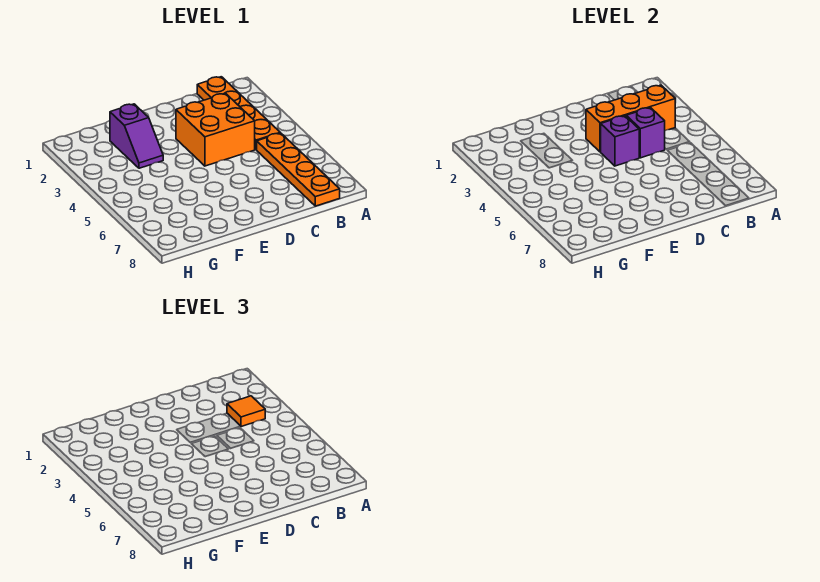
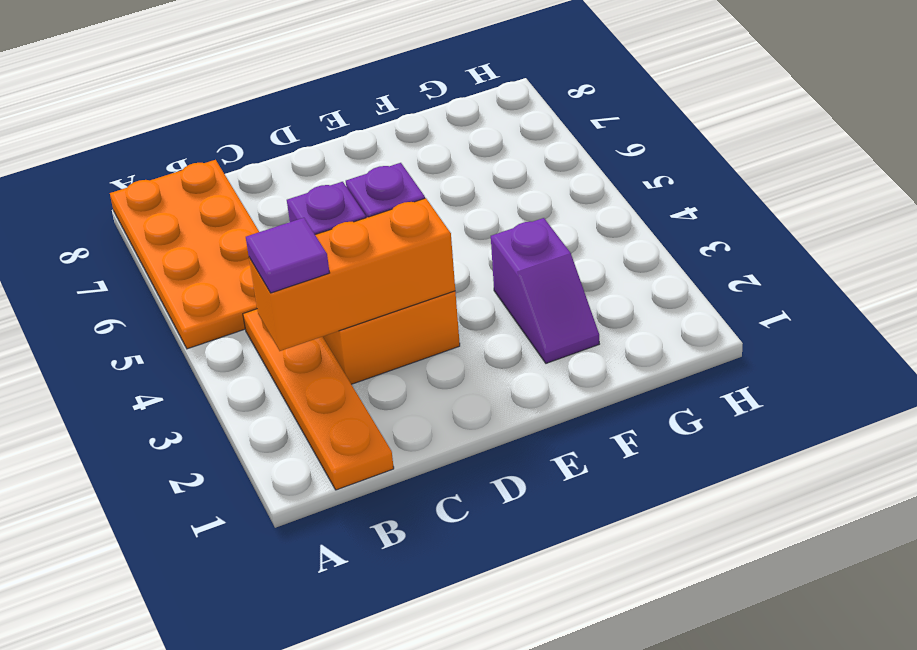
orange tile B3 level 3 -> purple tile B3 level 3
orange plate B5:B8 level 1 -> orange plate A5:B8 level 1
purple slope F2:F3 level 1 top 2 -> purple slope F2:F3 level 1 top 3

